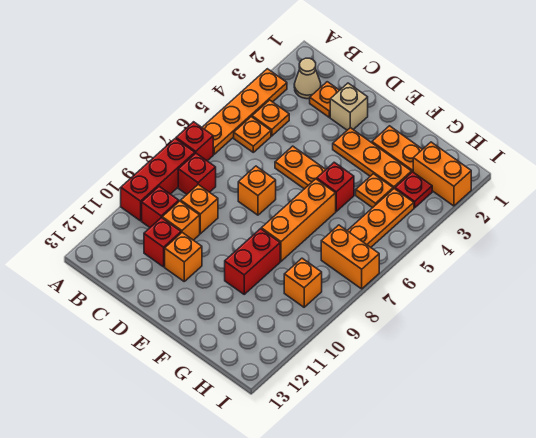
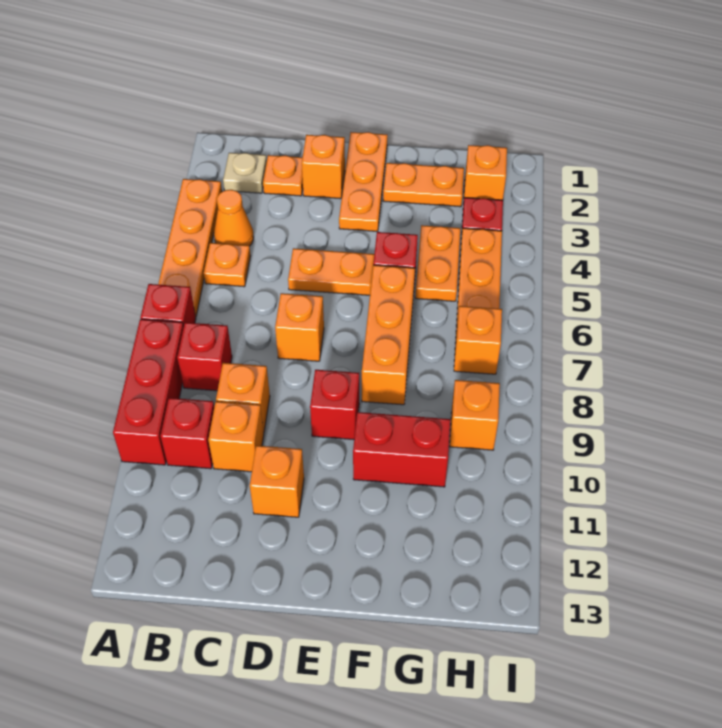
tan cone B2 level 1 -> tan plate B2 level 1
orange plate B4 level 1 -> orange cone B4 level 1
red brick C11 level 1 -> red brick E9 level 1
tan brick D2 level 1 -> orange brick D2 level 1
orange plate E3:G3 level 1 -> orange plate E1:E3 level 1
red brick F9:F10 level 1 -> red brick F10:G10 level 1
orange plate G4 level 1 -> orange plate G4:G5 level 1
orange brick H2:I2 level 1 -> orange brick H2 level 1
orange brick H7:I7 level 1 -> orange brick H7 level 1

